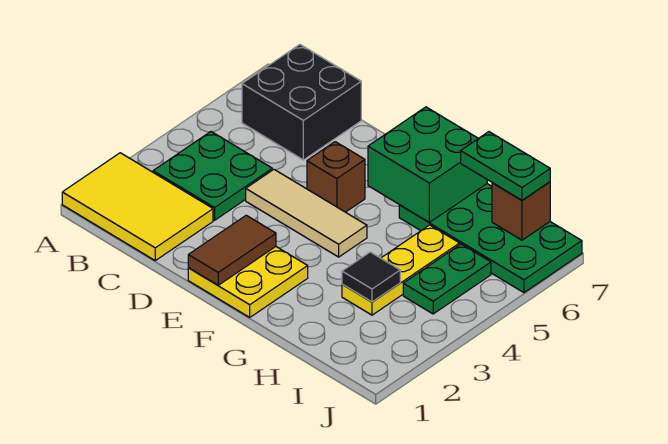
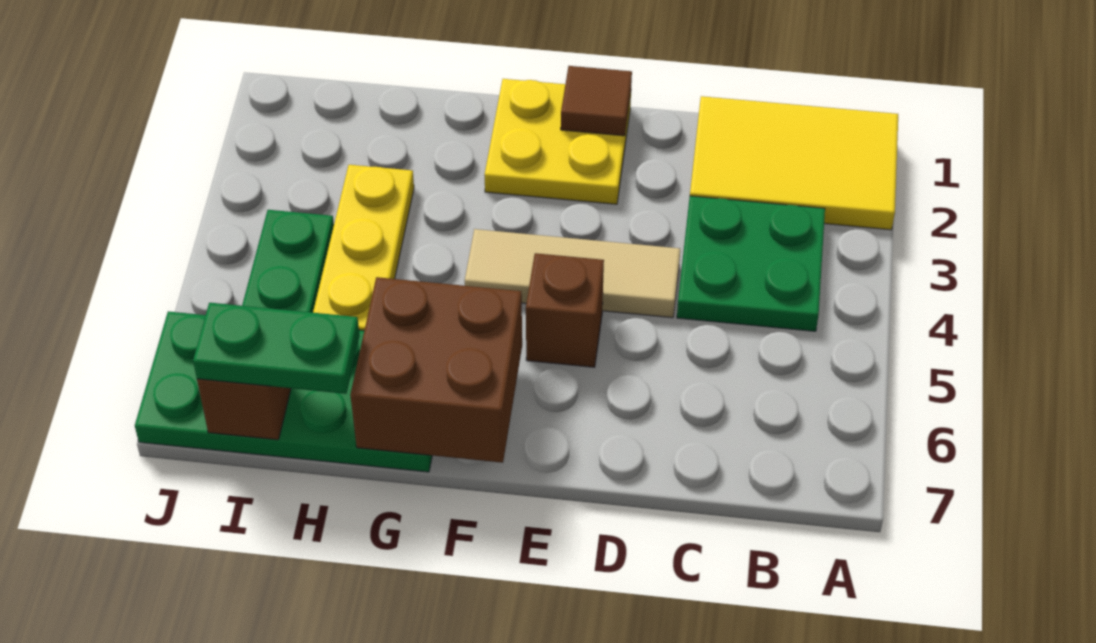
black brick B6:C7 level 1 -> none
brown tile E1:E2 level 2 -> brown tile E1 level 2
green brick F6:G7 level 2 -> brown brick F6:G7 level 2
black tile H3 level 2 -> none

